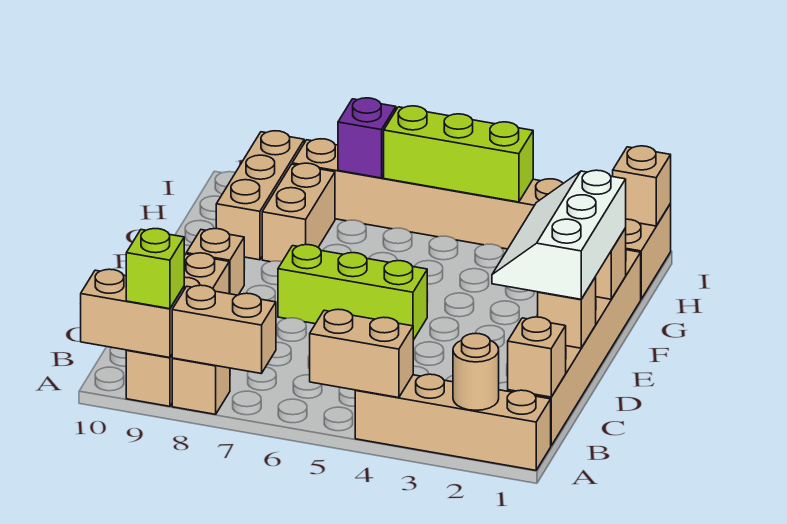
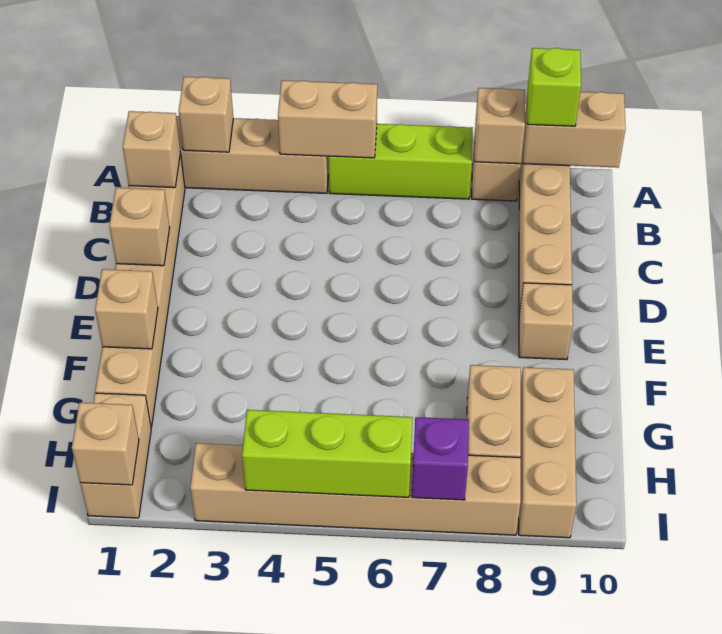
tan round brick A2 level 2 -> tan brick A2 level 2
tan brick A7:A8 level 2 -> tan brick A8 level 2
white slope D1:F2 level 3 top 1 -> none
lime brick E5:E7 level 1 -> lime brick A5:A7 level 1

